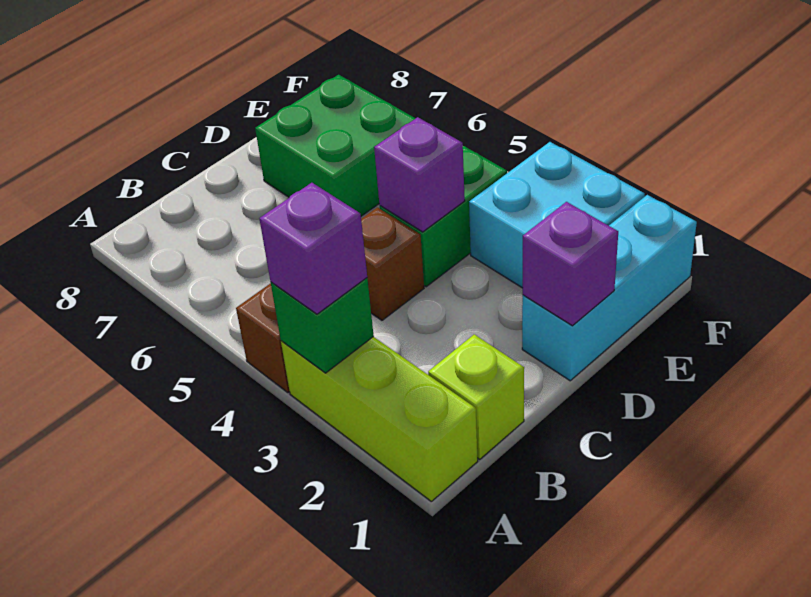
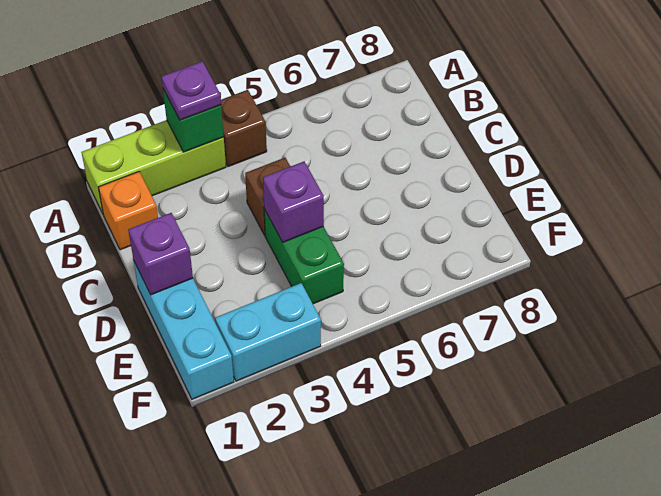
purple brick A3 level 3 -> purple plate A3 level 3
lime brick B1 level 1 -> orange brick B1 level 1
green brick D6:E7 level 1 -> none
cyan brick E2:F3 level 1 -> cyan brick F2:F3 level 1

